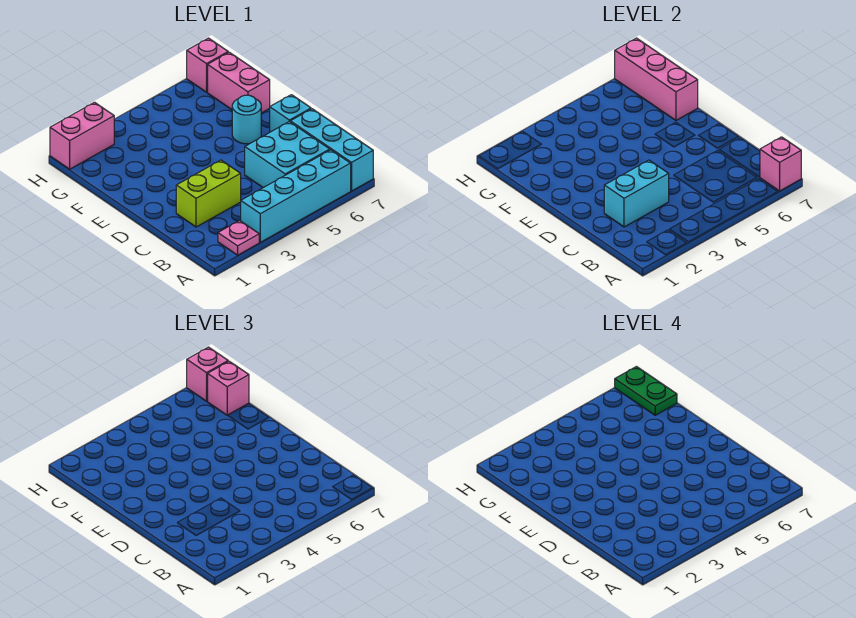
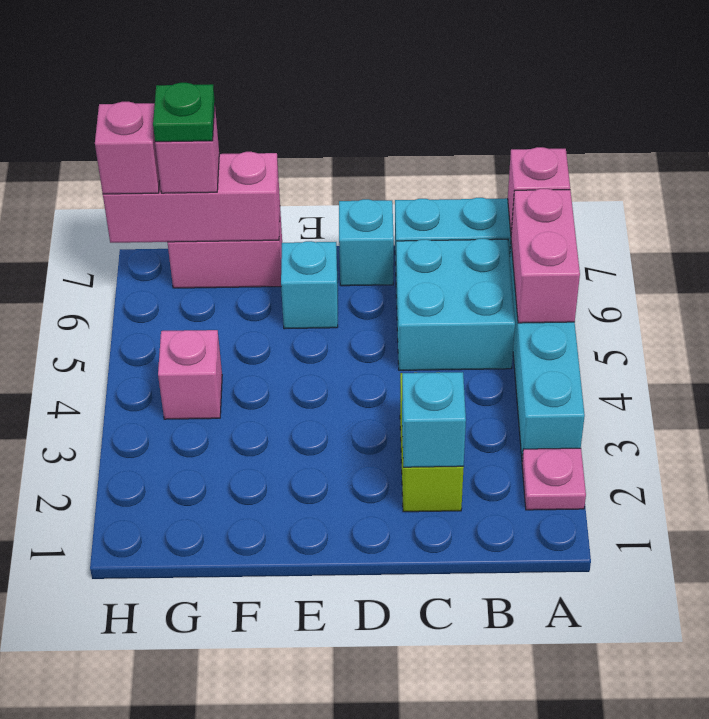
cyan brick C2:C3 level 2 -> cyan brick C2 level 2
cyan round brick E6 level 1 -> cyan brick E6 level 1
green plate G7:H7 level 4 -> green plate G7 level 4
pink brick H1:H2 level 1 -> pink brick A5:A6 level 2
pink brick H7 level 1 -> pink brick G4 level 1

